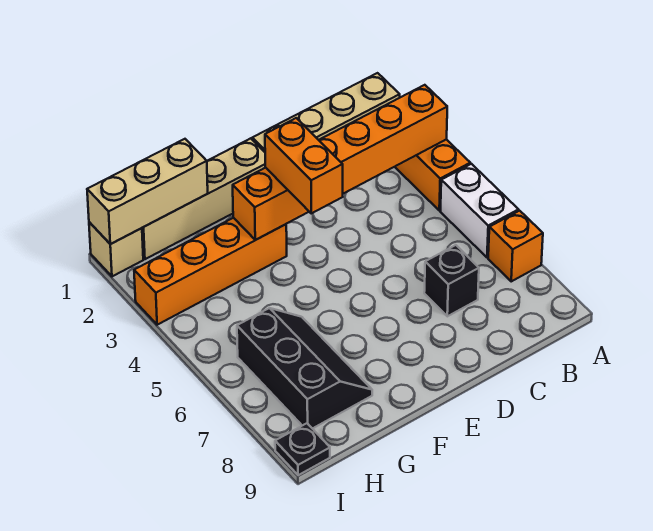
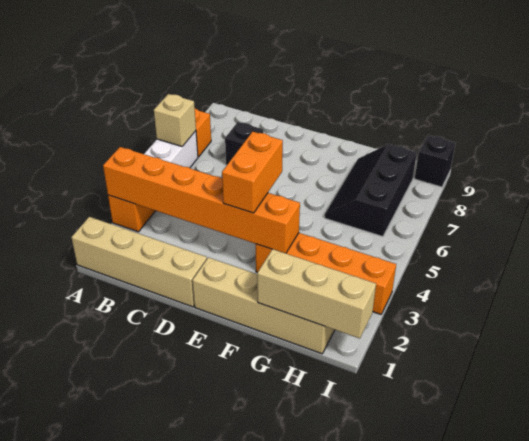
tan brick I1 level 1 -> tan brick A6 level 2
black plate I9 level 1 -> black brick I9 level 1

